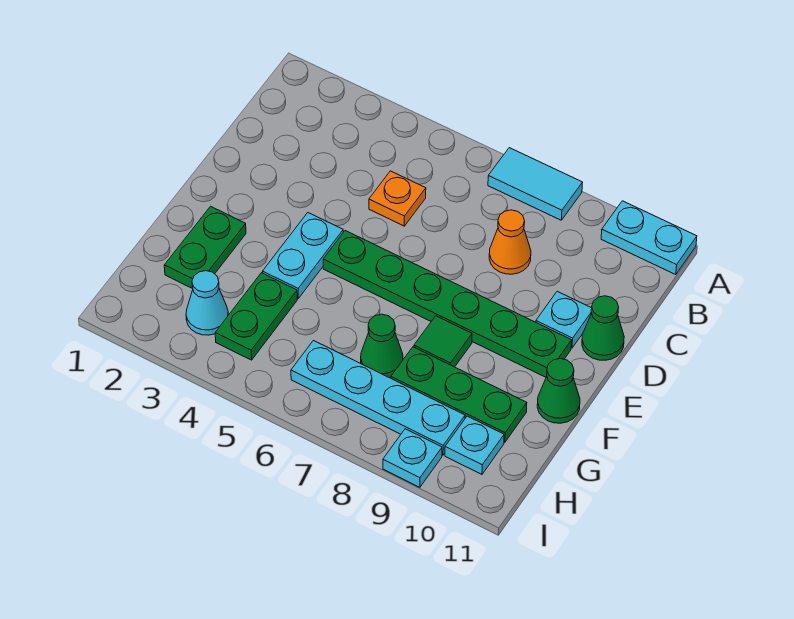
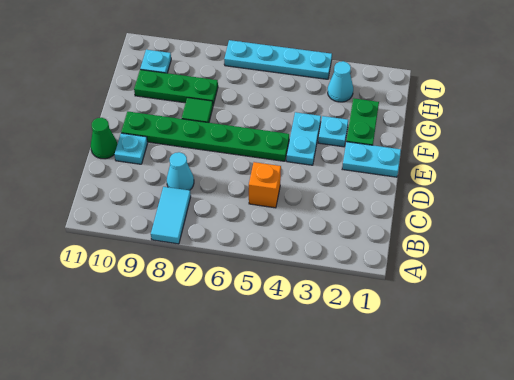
cyan tile A7:A8 level 1 -> cyan tile A8:B8 level 1
cyan plate A10:A11 level 1 -> cyan plate E1:E2 level 1
orange plate C5 level 1 -> orange brick C5 level 1
orange cone C8 level 1 -> cyan cone C8 level 1
green cone F11 level 1 -> none
green plate G4:H4 level 1 -> none
green cone G7 level 1 -> none
cyan plate H6:H9 level 1 -> cyan plate I4:I7 level 1
cyan plate I9 level 1 -> cyan plate F3 level 1

